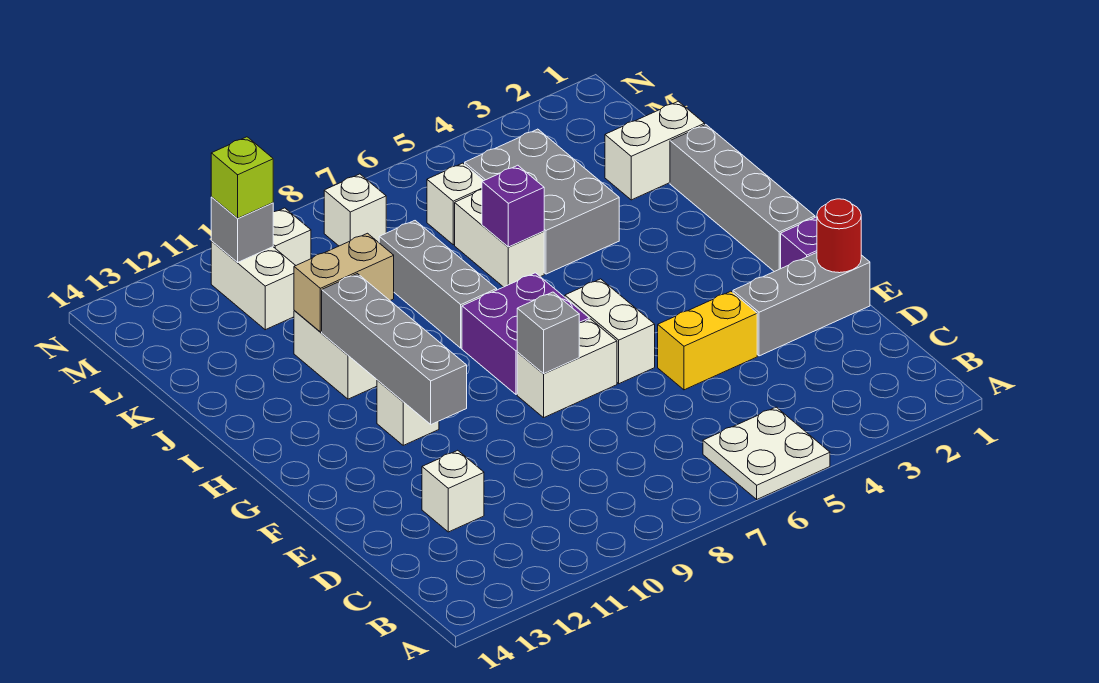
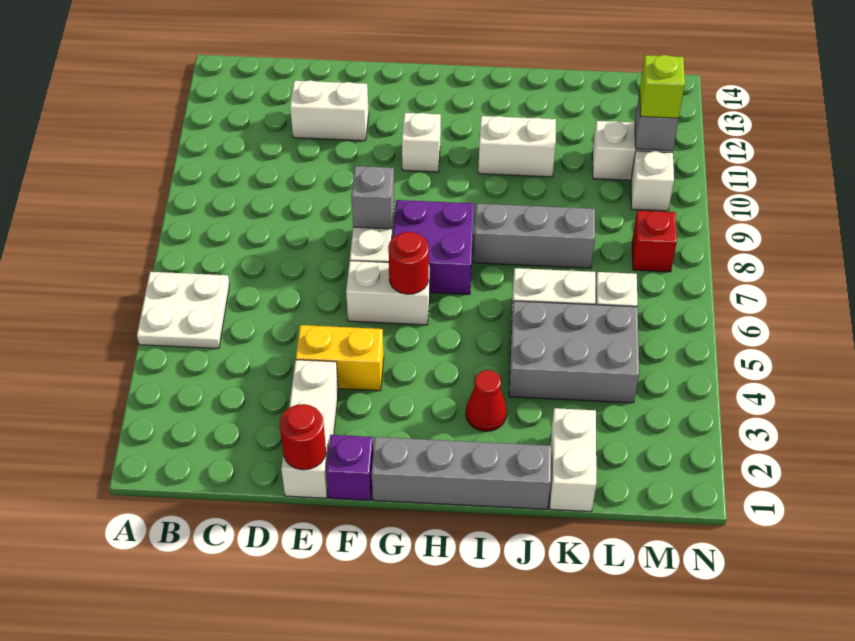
white brick D12 level 1 -> white brick D12:E12 level 1
grey brick E1:E3 level 1 -> white brick E1:E3 level 1
yellow brick E4:E5 level 1 -> yellow brick E4:F4 level 1
grey brick F11:I11 level 2 -> none
none -> red round brick G6 level 2
none -> red cone I3 level 1
purple brick J6 level 2 -> none
tan brick J10:J11 level 2 -> none
white brick M8 level 1 -> red brick M8 level 1

